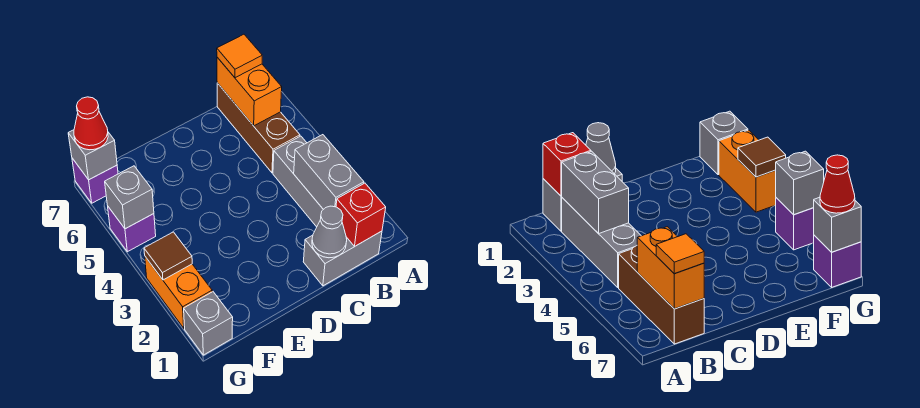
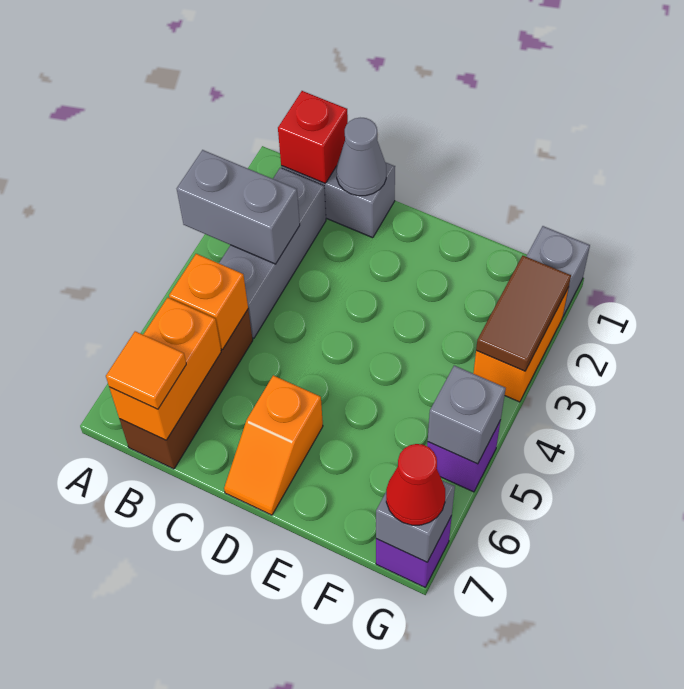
grey brick B2:B3 level 2 -> grey brick A3:B3 level 2
none -> orange brick B5 level 2
none -> orange slope D6:D7 level 1 top 6
brown tile G3 level 2 -> brown tile G2:G3 level 2

